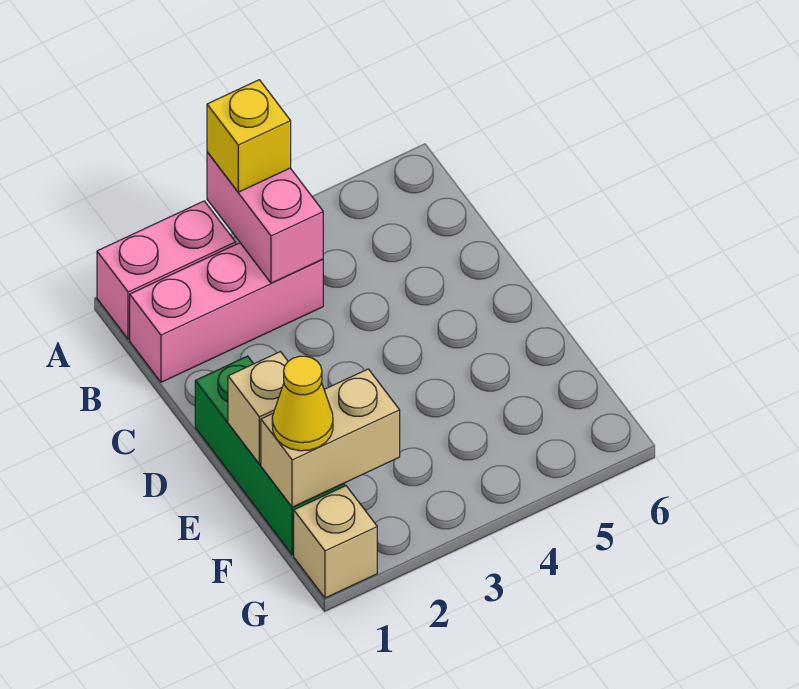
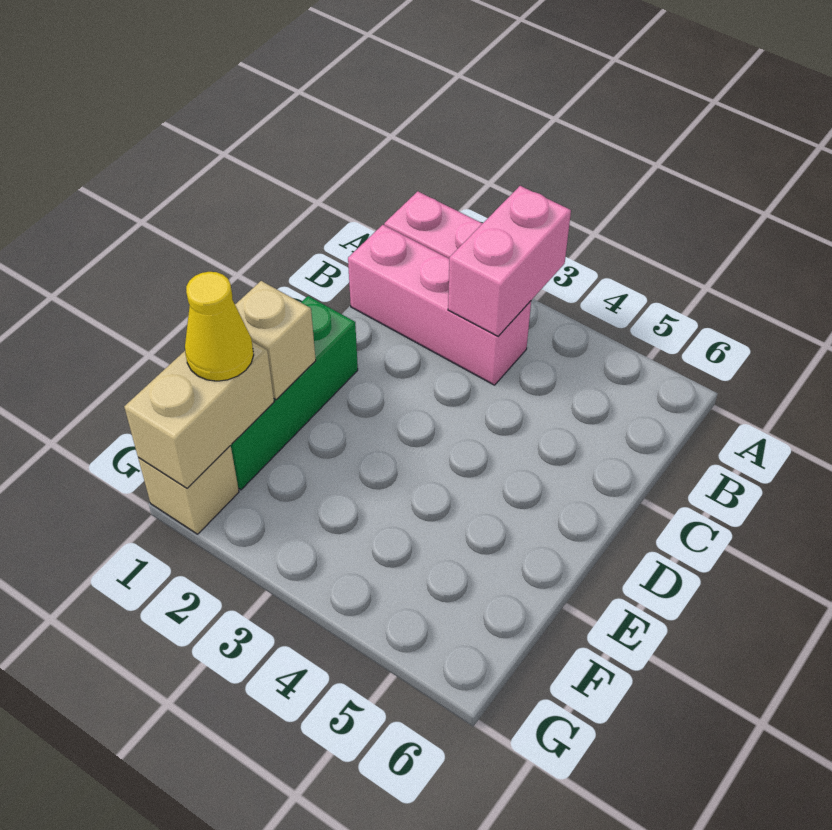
yellow brick A3 level 3 -> none
tan brick F1:F2 level 2 -> tan brick F1:G1 level 2

